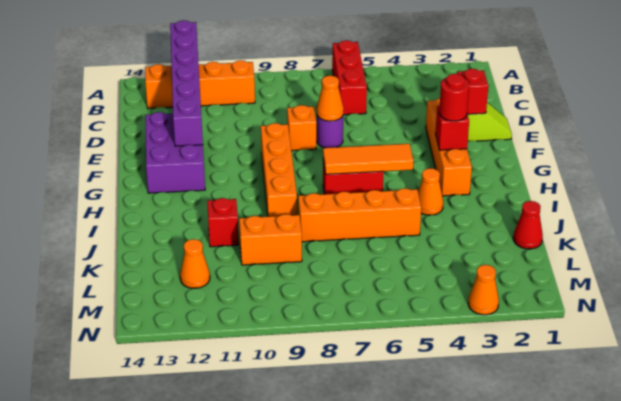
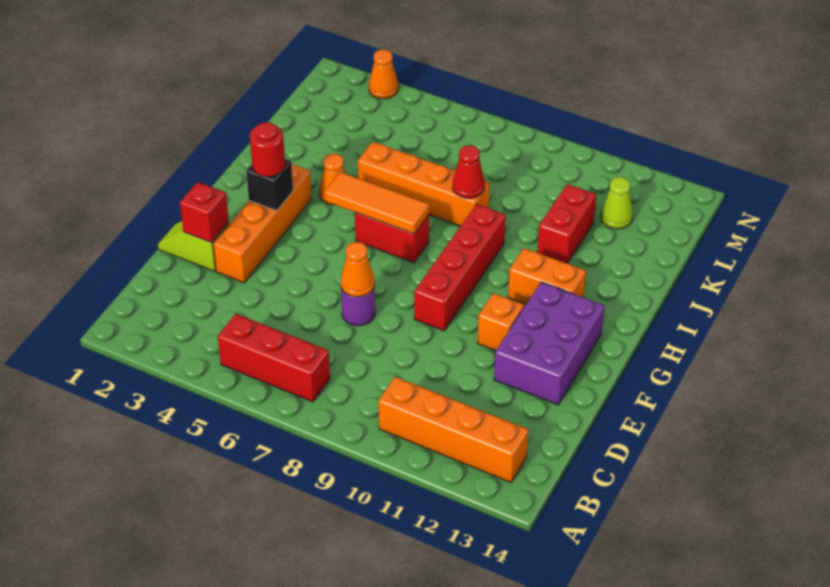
red brick A6:C6 level 1 -> red brick B5:B7 level 1
purple brick A12:F12 level 2 -> none
orange brick E8 level 1 -> orange brick F11 level 1
orange brick F9:I9 level 1 -> red brick F9:I9 level 1
red brick G3 level 2 -> black brick G3 level 2
red brick J11 level 1 -> red brick J11:K11 level 1
red cone K1 level 1 -> red cone J8 level 2
orange brick K9:K10 level 1 -> orange brick H11:H12 level 1
orange cone L12 level 1 -> lime cone L12 level 1

